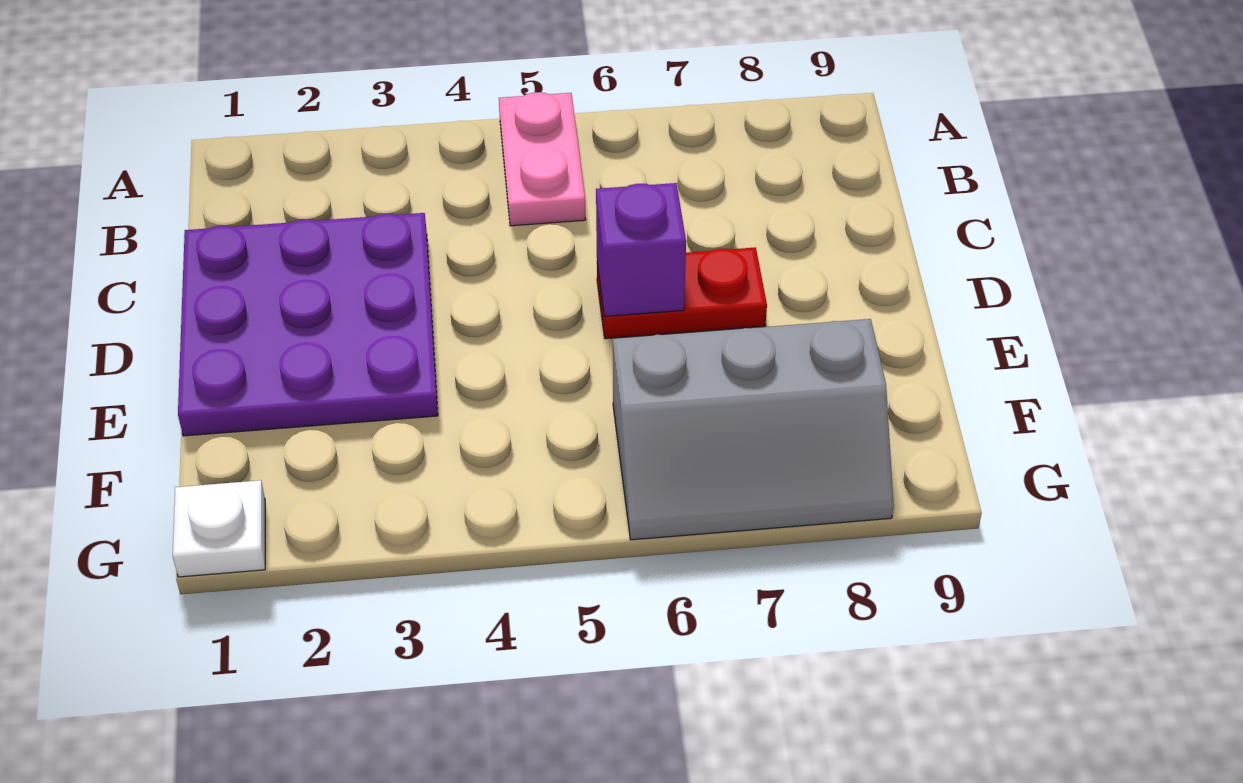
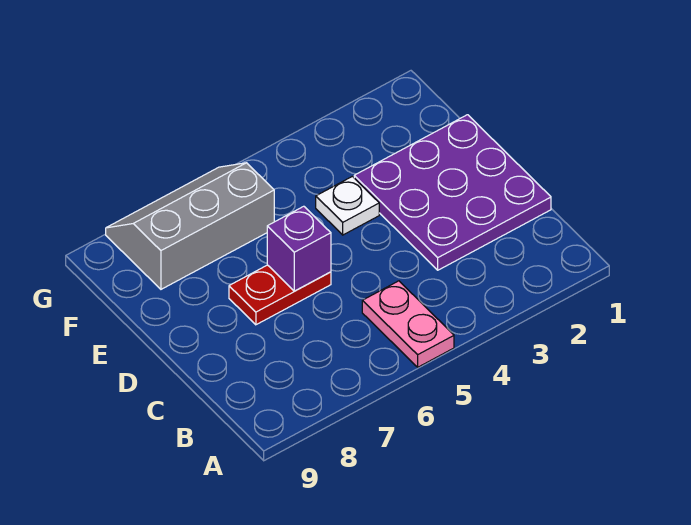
white plate G1 level 1 -> white plate E4 level 1

